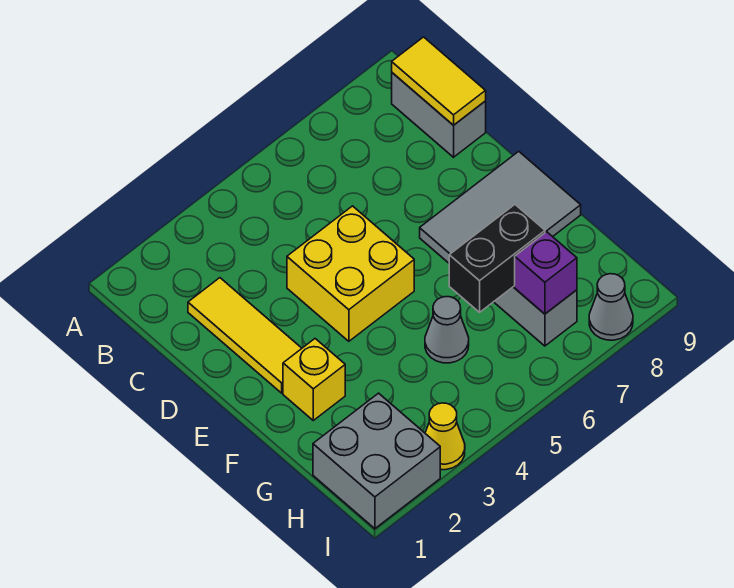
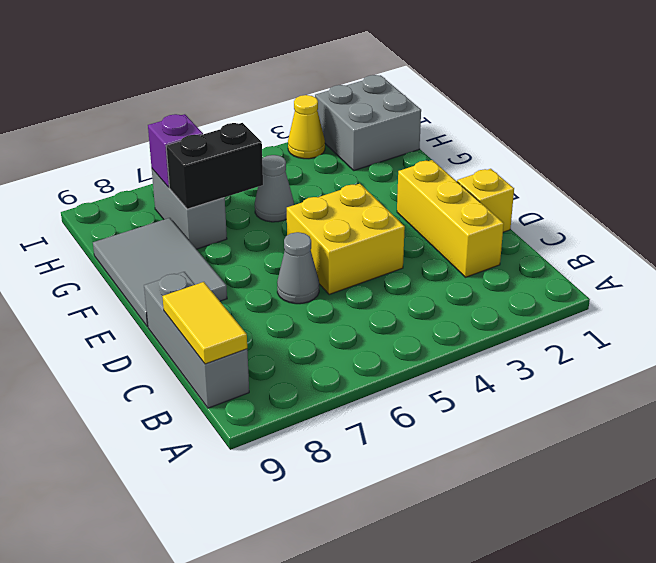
grey brick B9:C9 level 1 -> grey brick B9:D9 level 1
yellow tile C2:E2 level 1 -> yellow brick C2:E2 level 1
grey tile E7:F9 level 1 -> grey tile E8:G9 level 1
yellow brick F2 level 1 -> yellow brick D1 level 1
grey cone I8 level 1 -> grey cone D6 level 1

